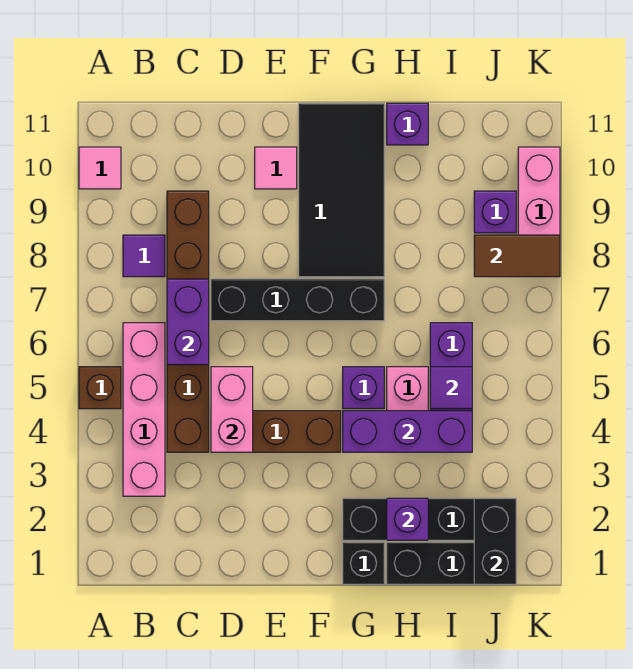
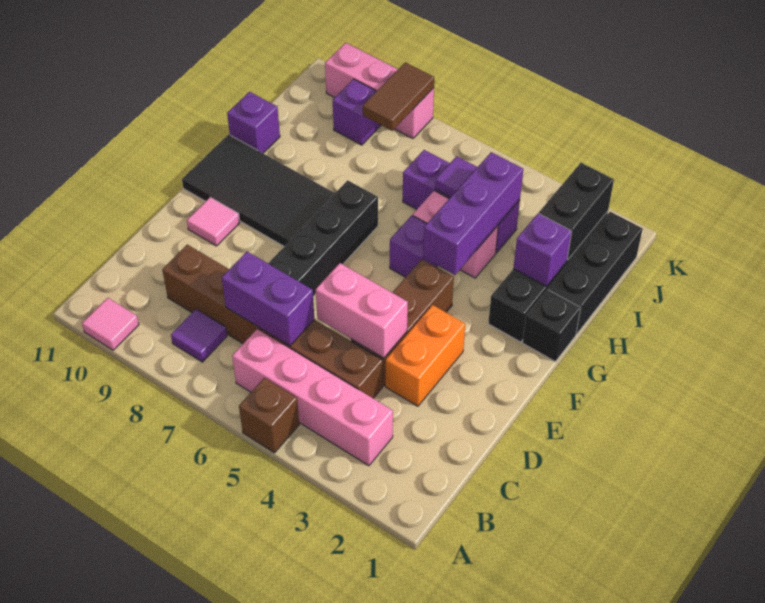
none -> orange brick D3:E3 level 1
black brick J1:J2 level 2 -> black brick I2:J2 level 2

